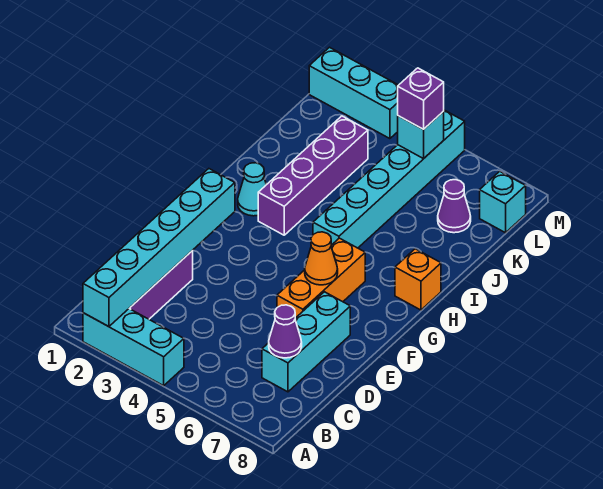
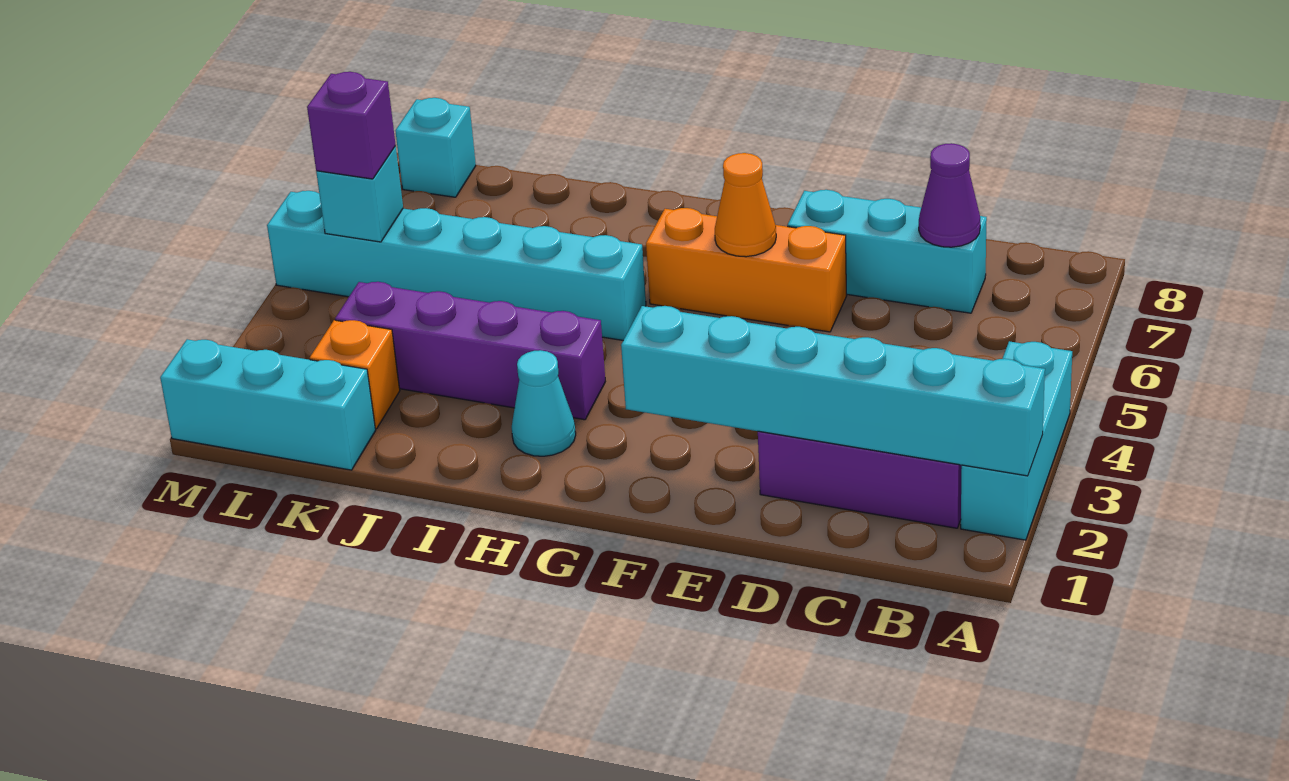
orange brick H8 level 1 -> orange brick K2 level 1
purple cone K7 level 1 -> none
cyan brick M1:M3 level 1 -> cyan brick K1:M1 level 1

